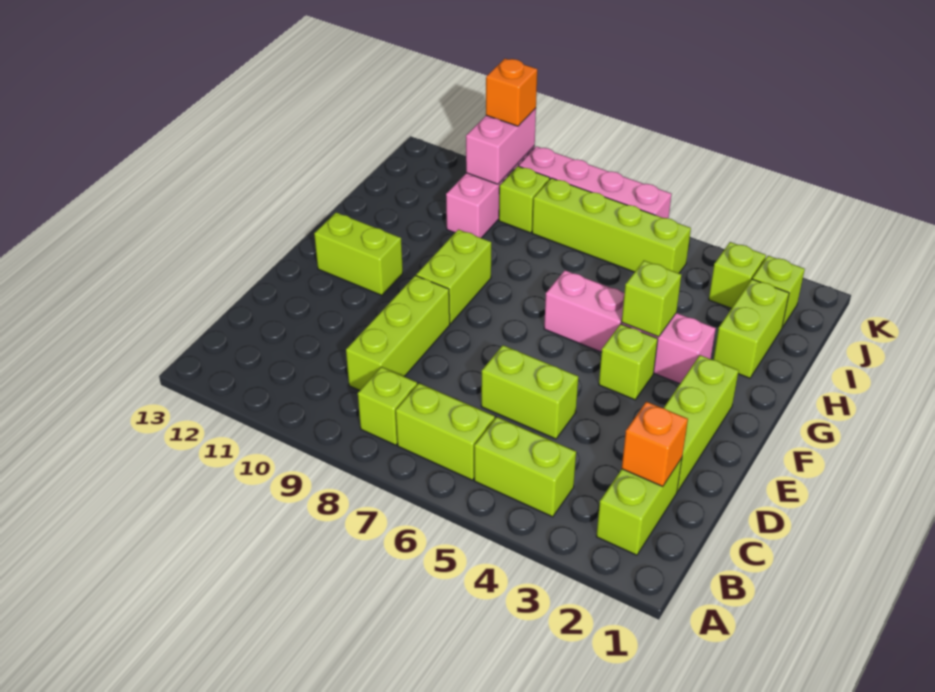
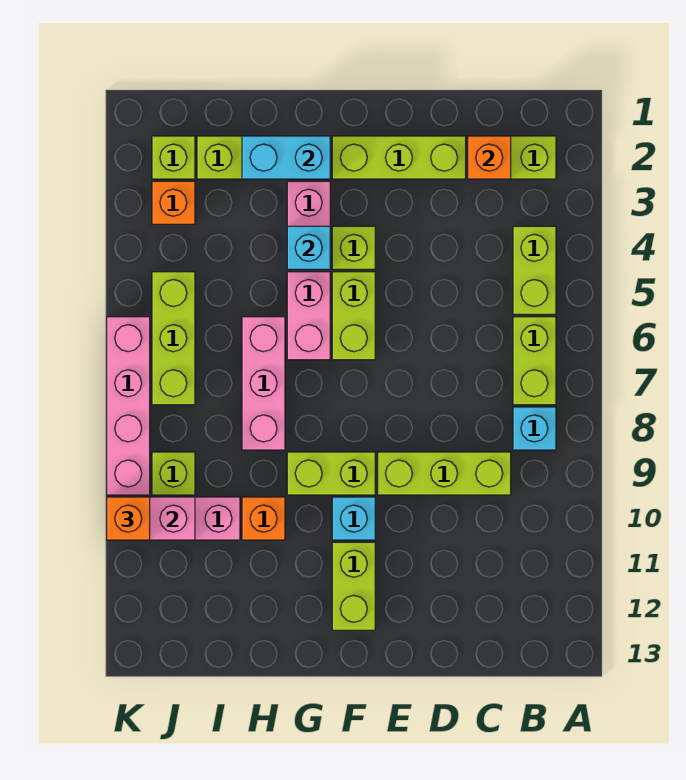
lime brick B8 level 1 -> cyan brick B8 level 1
lime brick D5:D6 level 1 -> lime brick F5:F6 level 1
none -> cyan brick F10 level 1
none -> cyan brick G2:H2 level 2
lime brick G4 level 2 -> cyan brick G4 level 2
none -> pink brick H6:H8 level 1
none -> orange brick H10 level 1
lime brick J3 level 1 -> orange brick J3 level 1
lime brick J5:J8 level 1 -> lime brick J5:J7 level 1

